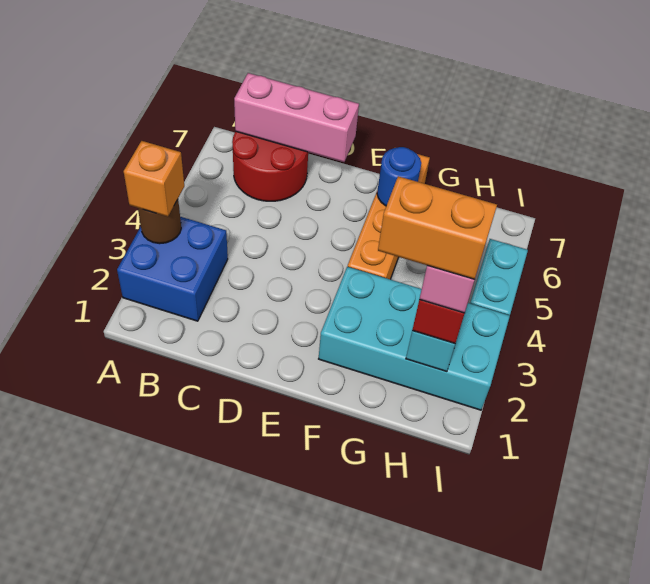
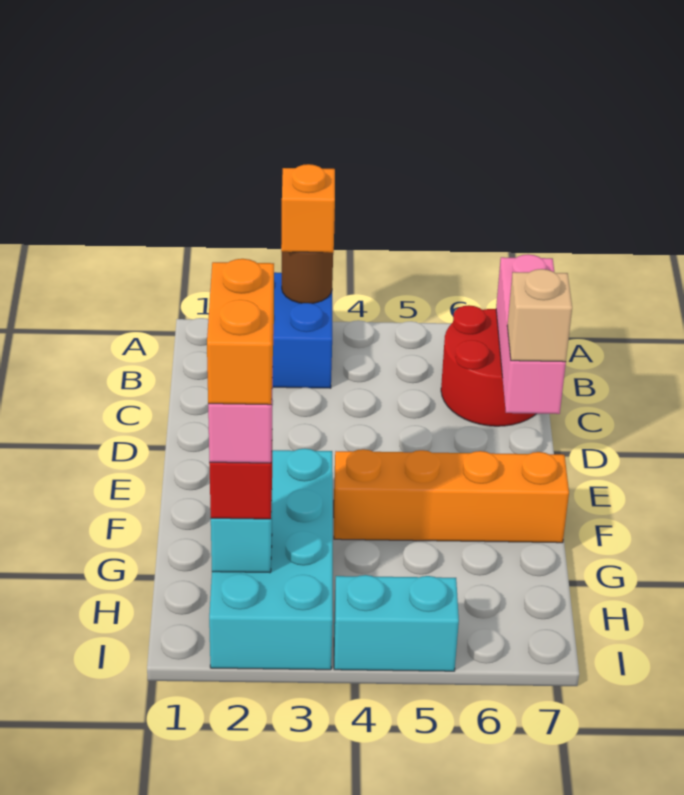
none -> tan brick D7 level 3
blue round brick F6 level 2 -> none

